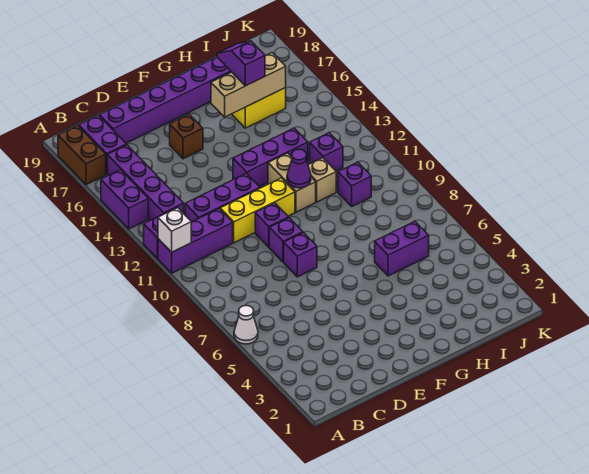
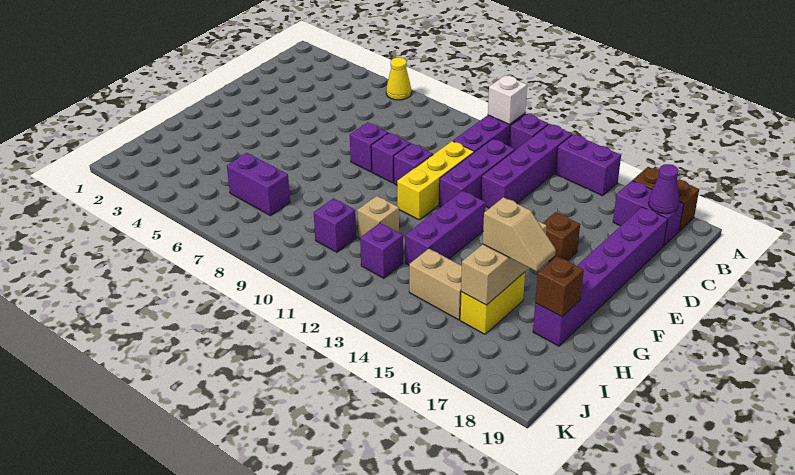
white cone A6 level 1 -> yellow cone A6 level 1
purple brick B13:B16 level 1 -> purple brick A13:D13 level 1
tan brick G11:G12 level 1 -> tan brick I14:I15 level 1
purple cone G11 level 2 -> purple cone B18 level 2
purple brick H6:I6 level 1 -> purple brick I6:I7 level 1
purple slope H16:H17 level 3 top 16 -> tan slope H16:H17 level 3 top 16
none -> brown brick H18 level 2

